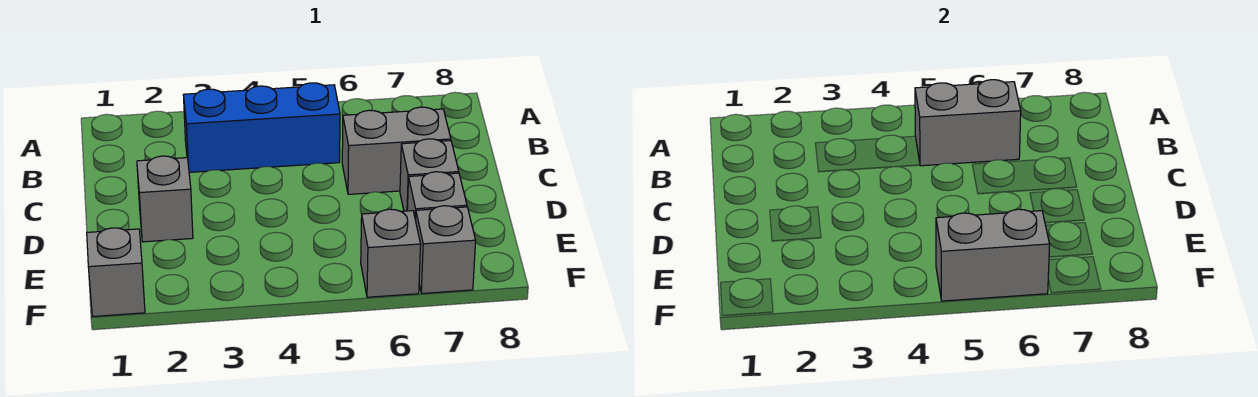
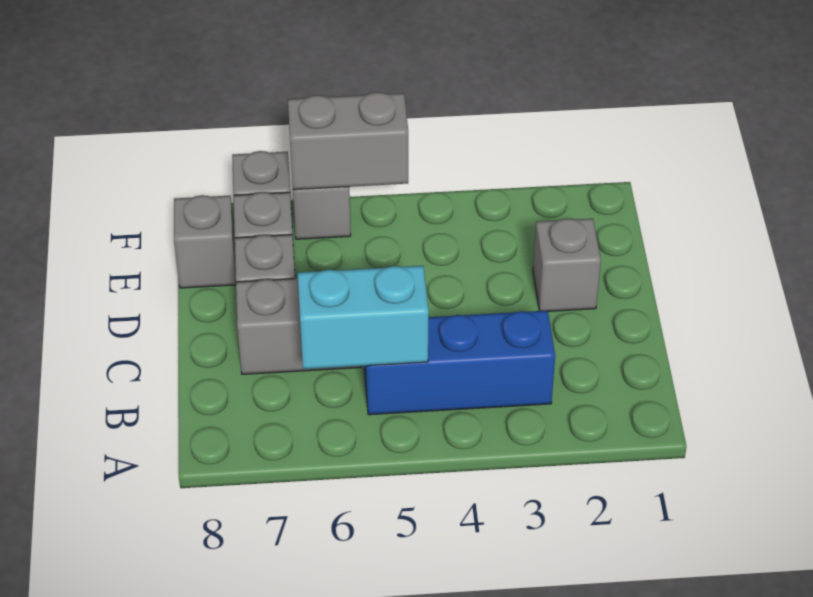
grey brick B5:B6 level 2 -> cyan brick B5:B6 level 2
grey brick F1 level 1 -> grey brick E8 level 1

